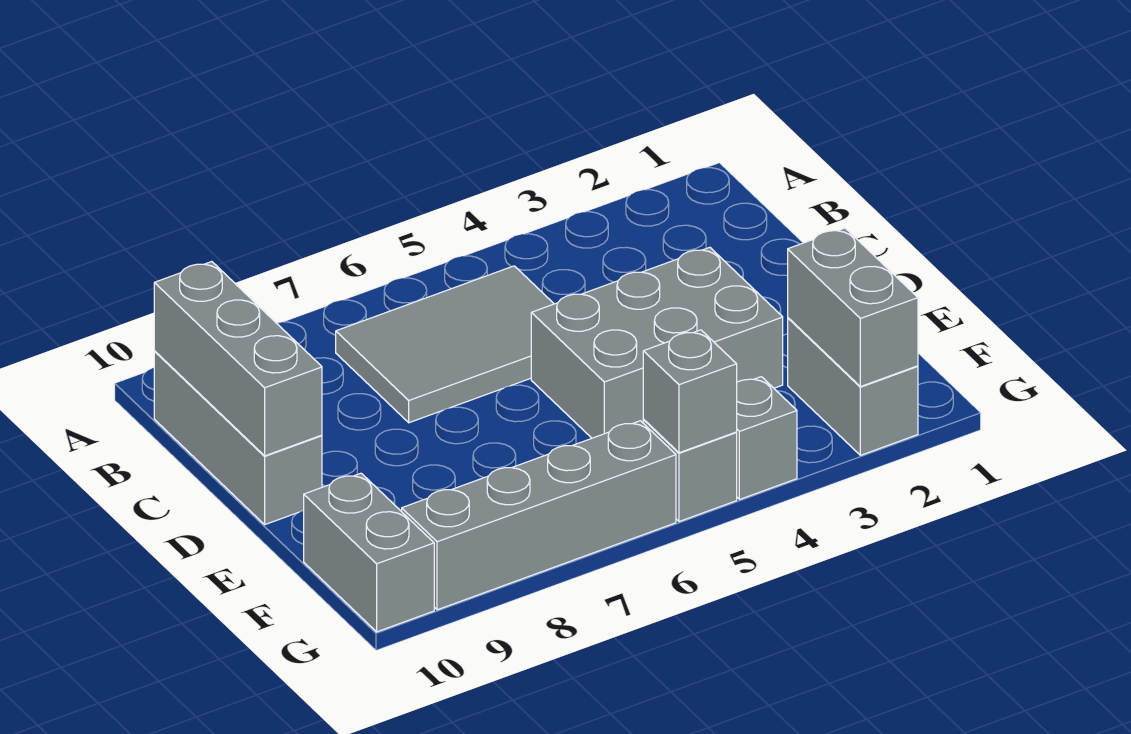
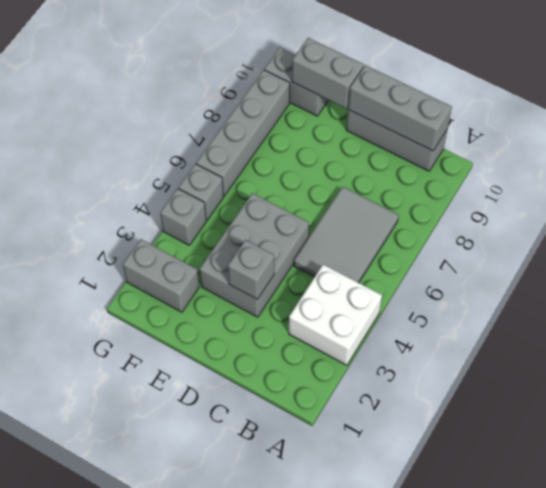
none -> white brick A3:B4 level 1
grey brick F2:G2 level 2 -> grey brick E10:F10 level 2
grey brick G5 level 2 -> grey brick D3 level 2

